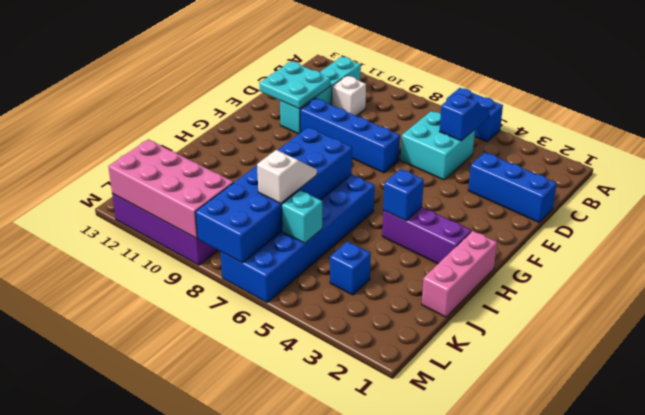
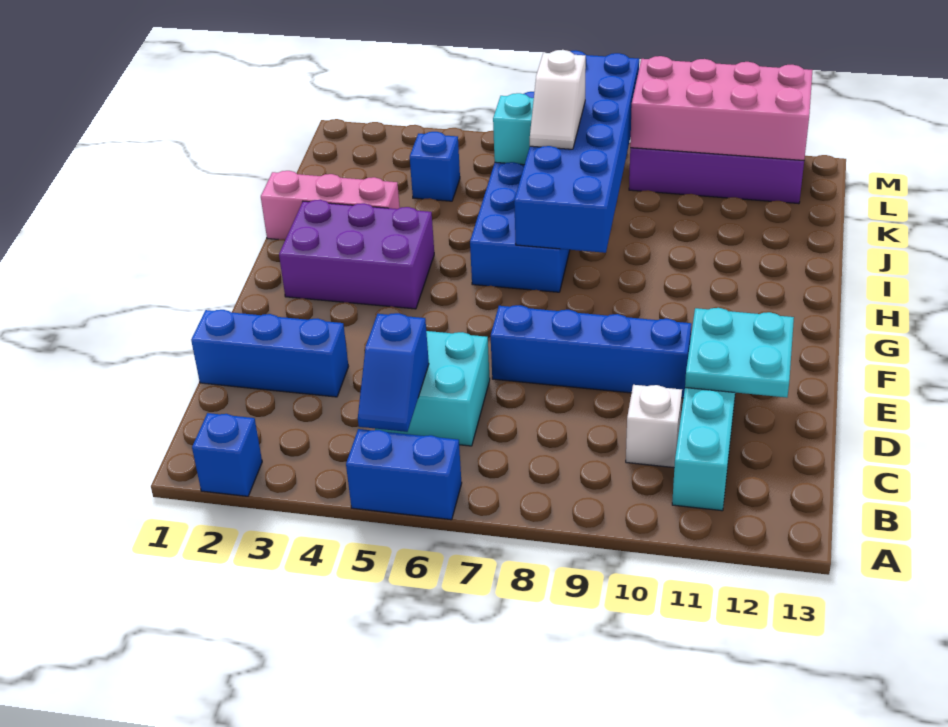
pink brick H1:J1 level 1 -> pink brick I1:I3 level 1
purple brick H2:H4 level 1 -> purple brick G2:H4 level 1
blue brick H4 level 2 -> blue brick A2 level 1

